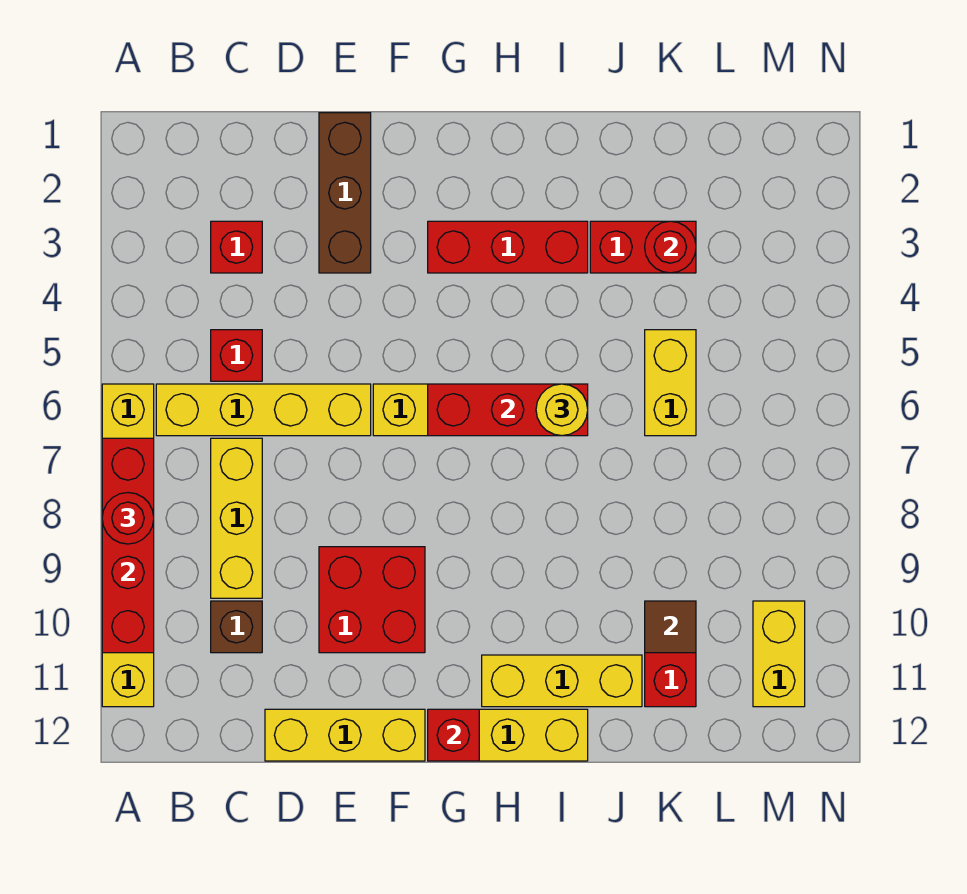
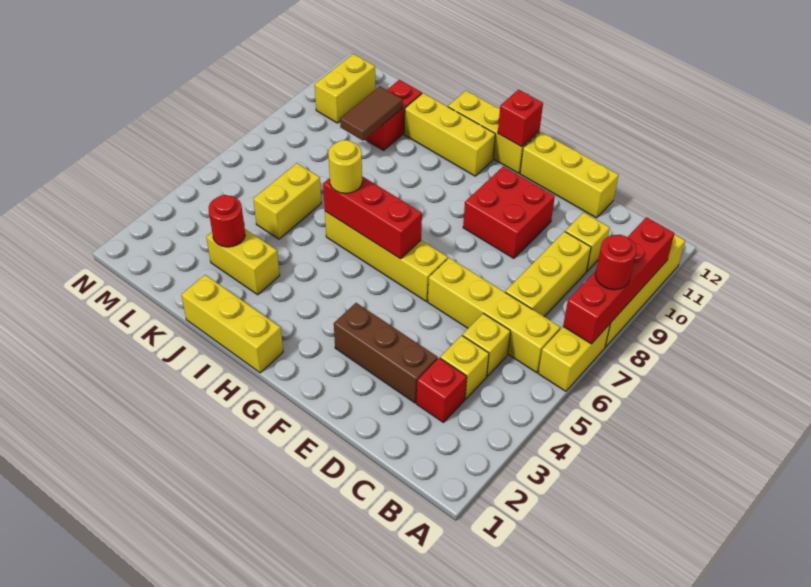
none -> yellow brick C4 level 1
red brick C5 level 1 -> yellow brick C5 level 1
brown brick C10 level 1 -> yellow brick C10 level 1
brown brick E1:E3 level 1 -> brown brick D3:F3 level 1
red brick G3:I3 level 1 -> none
none -> yellow brick H1:J1 level 1
red brick J3:K3 level 1 -> yellow brick J3:K3 level 1
brown tile K10 level 2 -> brown tile K9:K10 level 2

